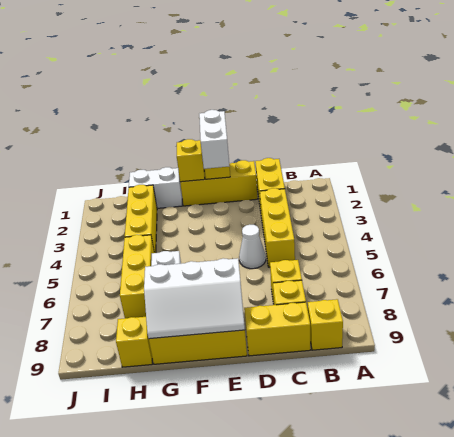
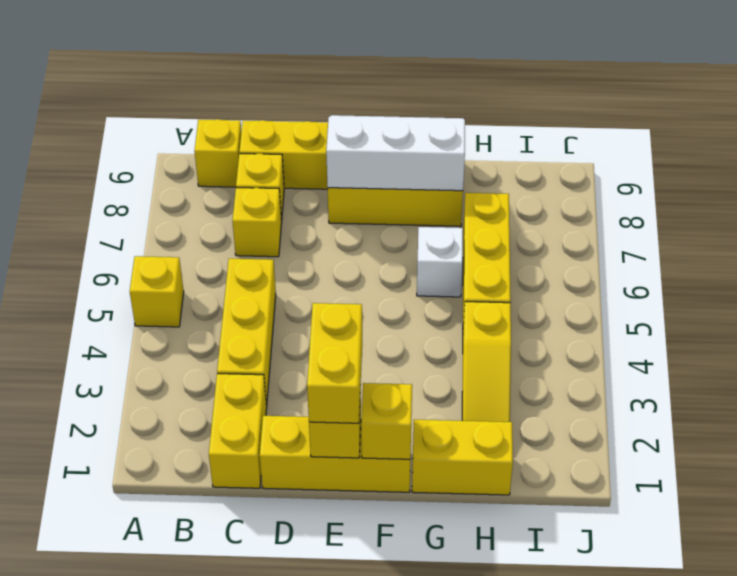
white cone D5 level 1 -> none
white brick E1:E2 level 3 -> yellow brick E1:E2 level 3
white brick G1:H1 level 1 -> yellow brick G1:H1 level 1
yellow brick H2:H4 level 1 -> yellow slope H2:H4 level 1 top 4
yellow brick H9 level 1 -> yellow brick A5 level 1

